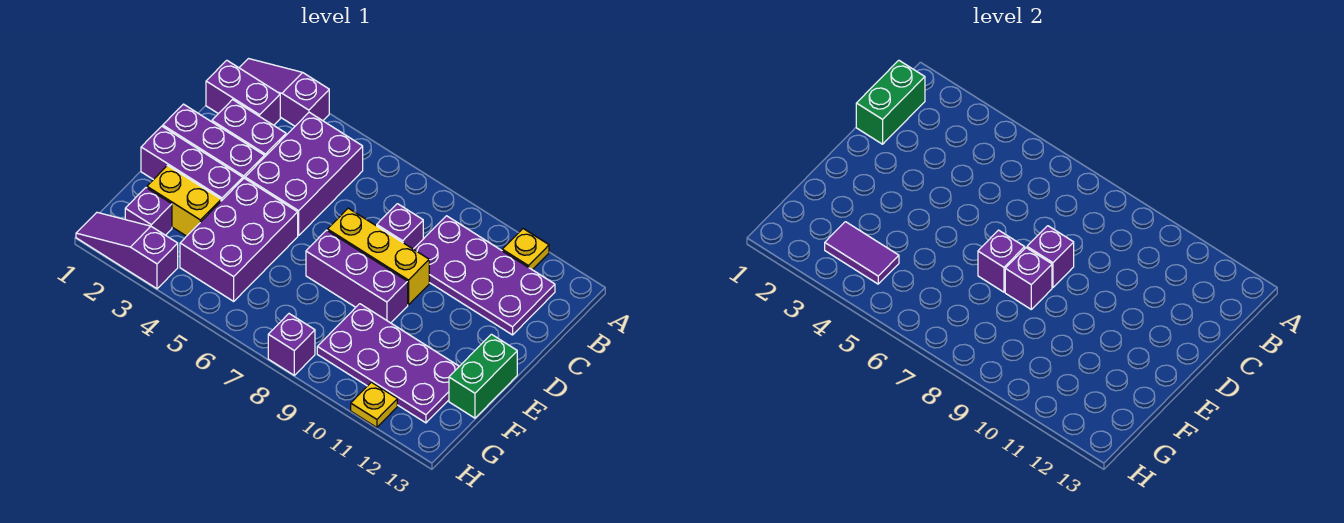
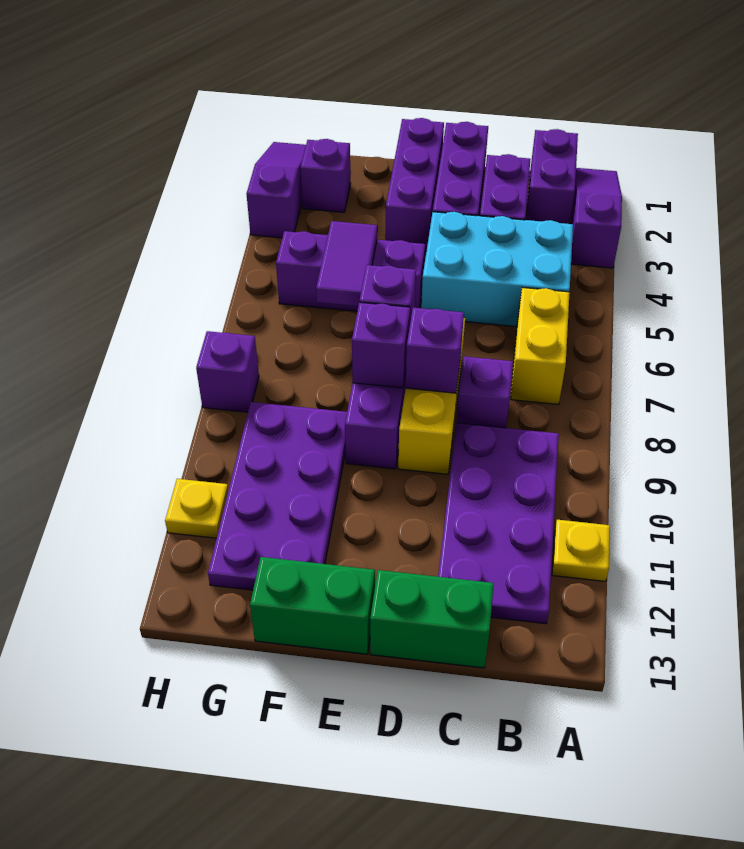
green brick B1:C1 level 2 -> green brick C13:D13 level 1
purple brick B4:D5 level 1 -> cyan brick B4:D5 level 1
purple brick E4:G5 level 1 -> purple brick E5:G5 level 1
yellow brick F2:F3 level 1 -> yellow brick B6:B7 level 1
purple tile G3:G4 level 2 -> purple tile F5:F6 level 2

